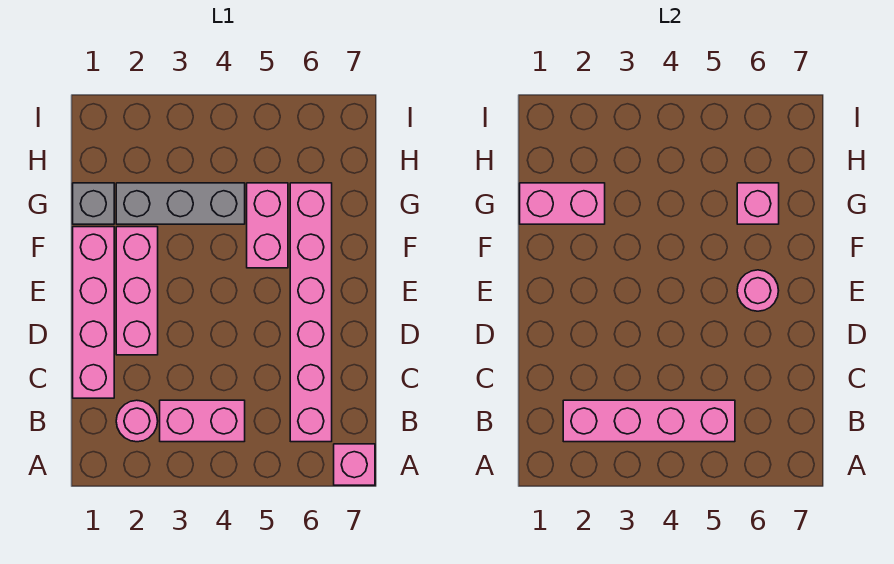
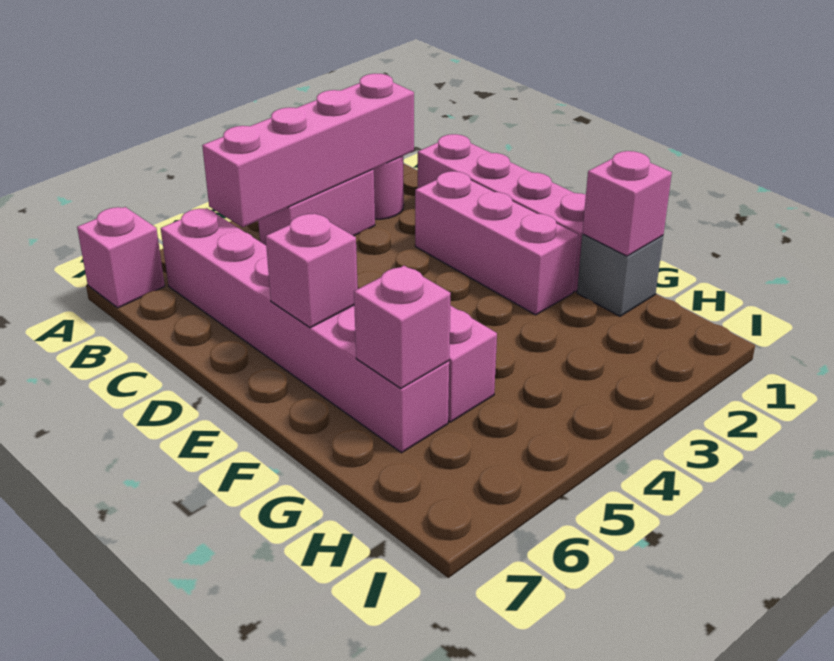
pink round brick E6 level 2 -> pink brick E6 level 2
pink brick G1:G2 level 2 -> pink brick G1 level 2
grey brick G2:G4 level 1 -> none

